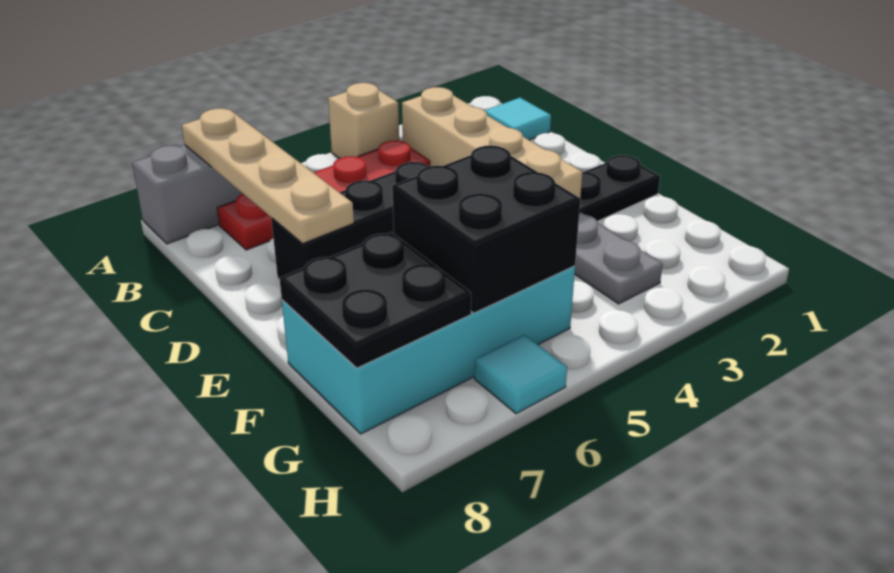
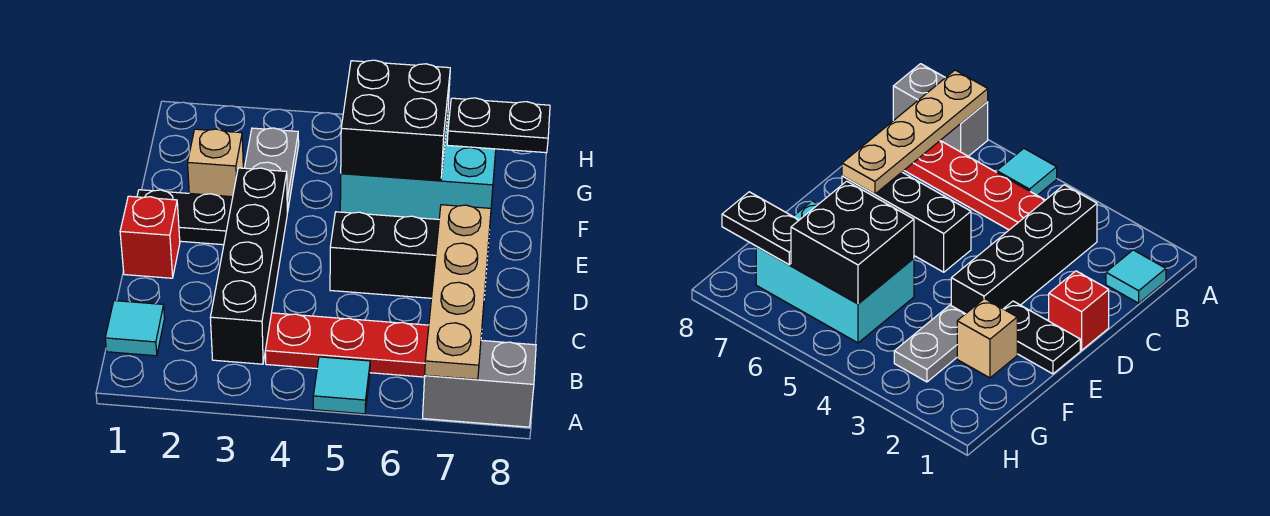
tan brick A4 level 1 -> tan brick F2 level 1
tan brick B3:E3 level 1 -> black brick B3:E3 level 1
none -> red brick D1 level 1
cyan brick F5:G8 level 1 -> cyan brick F5:G7 level 1
black plate F7:G8 level 2 -> black plate G7:G8 level 2
cyan tile H6 level 1 -> cyan tile A5 level 1

